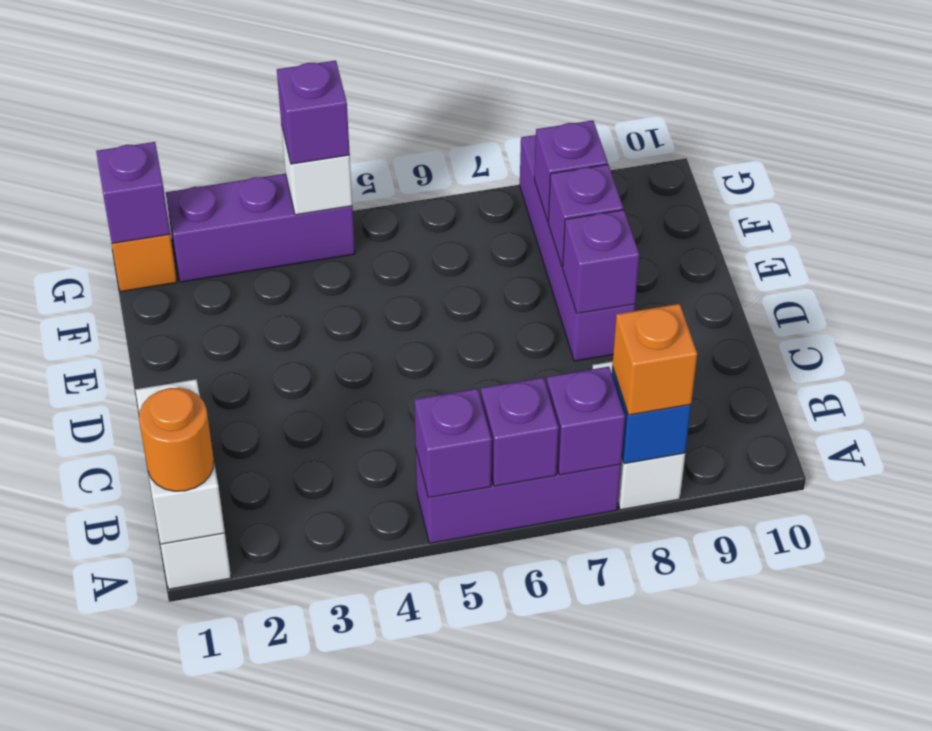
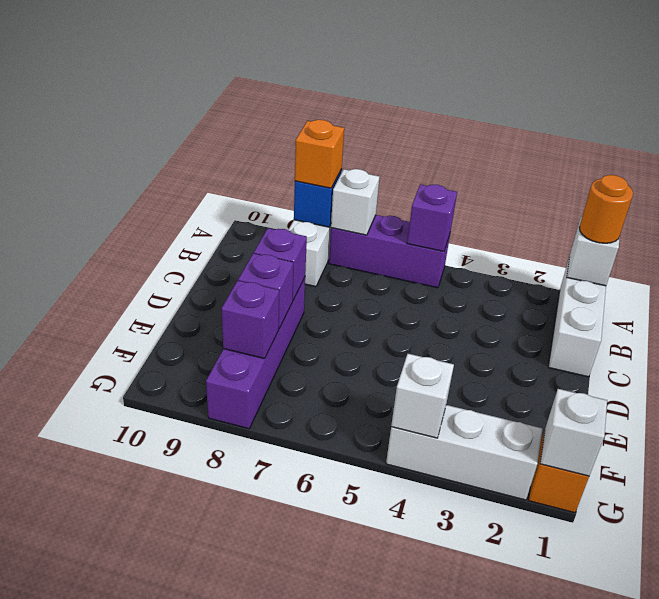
purple brick A6 level 2 -> none
purple brick A7 level 2 -> white brick A7 level 2
purple brick G1 level 2 -> white brick G1 level 2
purple brick G2:G4 level 1 -> white brick G2:G4 level 1
purple brick G4 level 3 -> none

